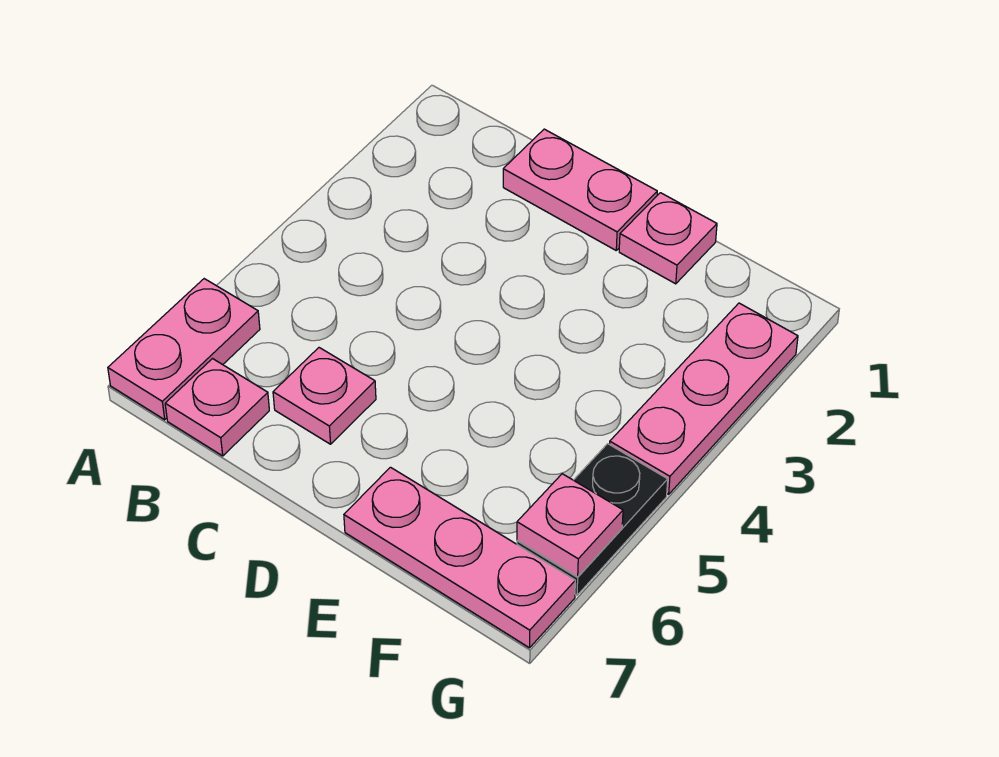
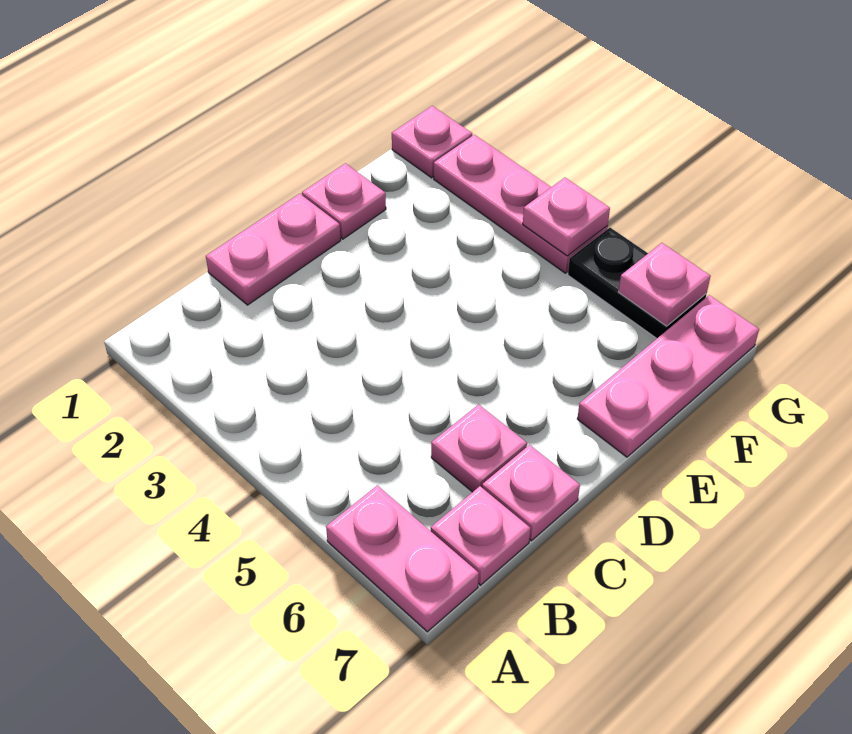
none -> pink plate C7 level 1
none -> pink plate G1 level 1
none -> pink plate G4 level 2

